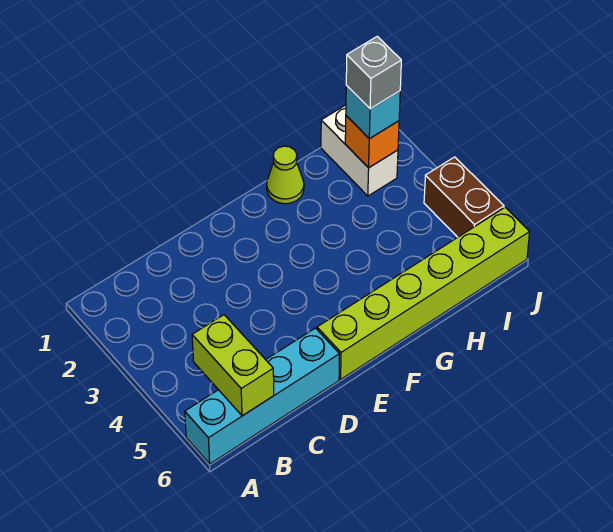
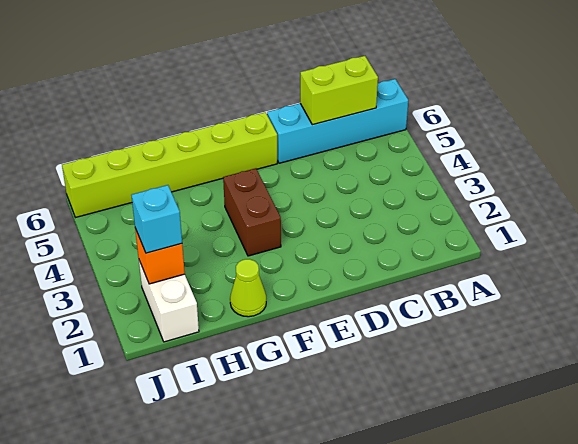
lime brick B5:B6 level 2 -> lime brick B6:C6 level 2
grey brick I2 level 4 -> none
brown brick J4:J5 level 1 -> brown brick F3:F4 level 1

